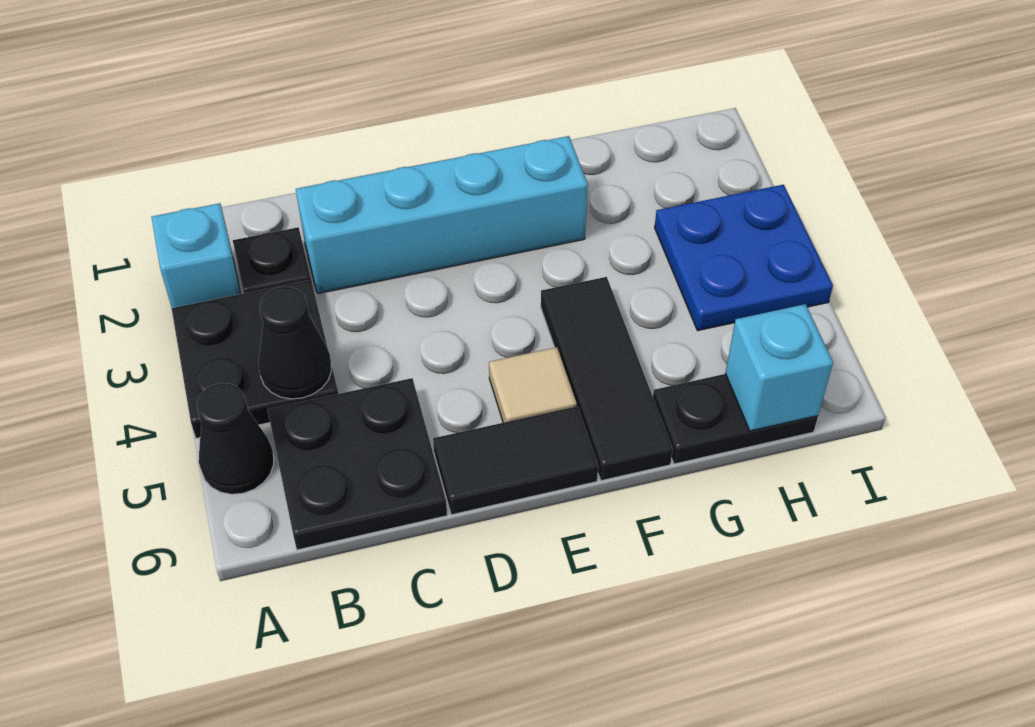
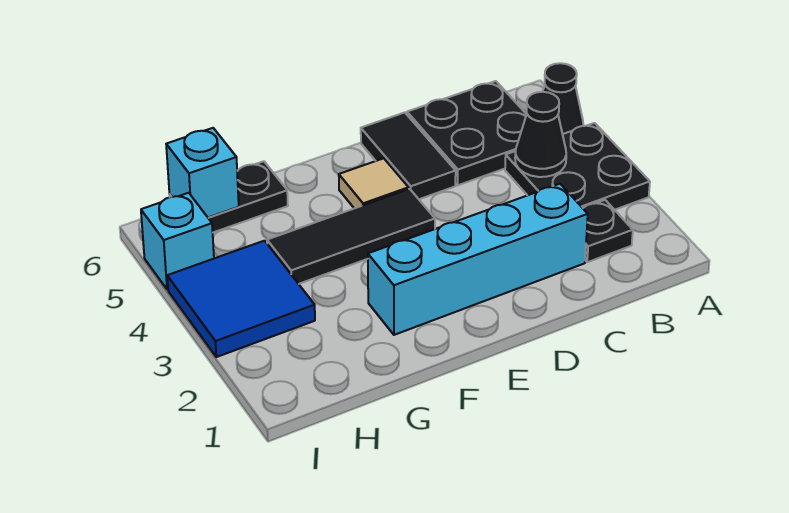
cyan brick A2 level 1 -> cyan brick I5 level 1
black tile D6:E6 level 1 -> black tile D5:D6 level 1
black tile F4:F6 level 1 -> black tile E4:G4 level 1
blue plate H3:I4 level 1 -> blue tile H3:I4 level 1

